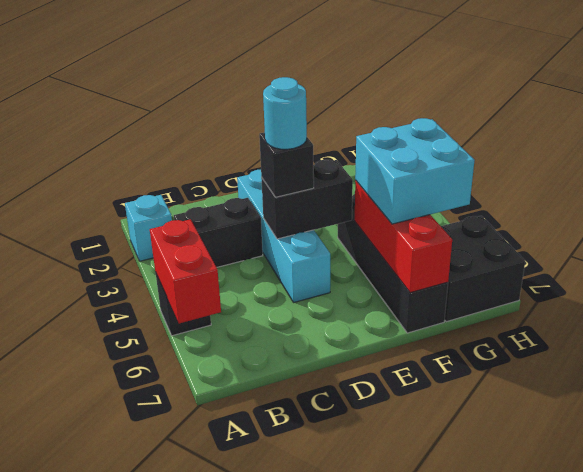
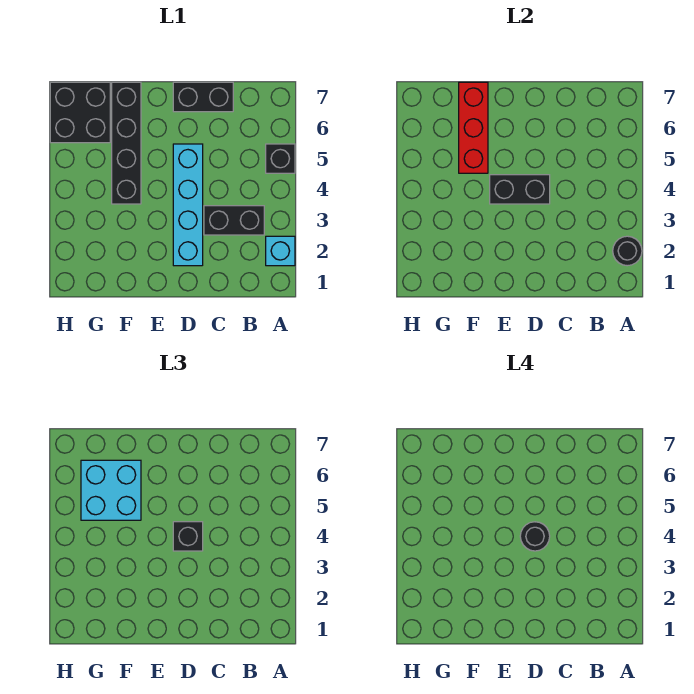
none -> black round brick A2 level 2
red brick A5:A6 level 2 -> none
none -> black brick C7:D7 level 1
cyan round brick D4 level 4 -> black round brick D4 level 4

